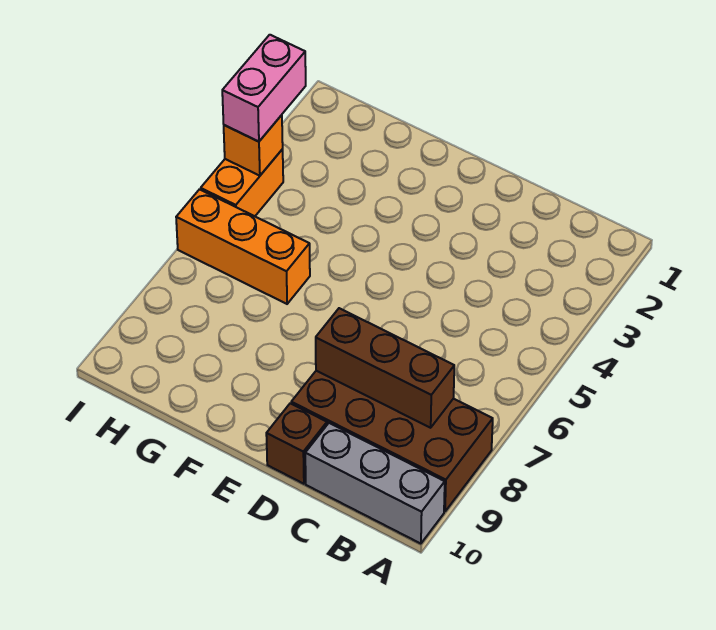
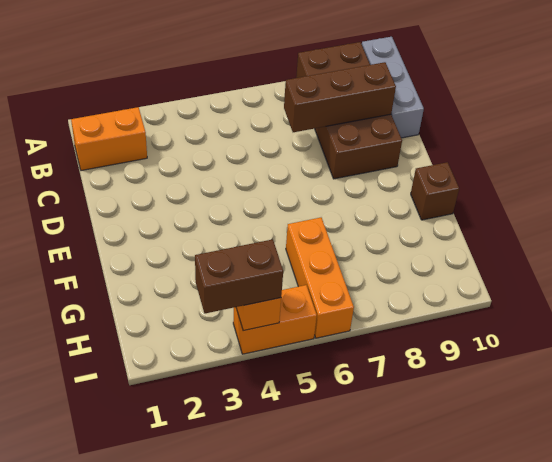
none -> orange brick B1:B2 level 1
brown brick B8:D8 level 2 -> brown brick C7:C9 level 2
brown brick D10 level 1 -> brown brick F10 level 1
pink brick I3:I4 level 3 -> brown brick I3:I4 level 3

